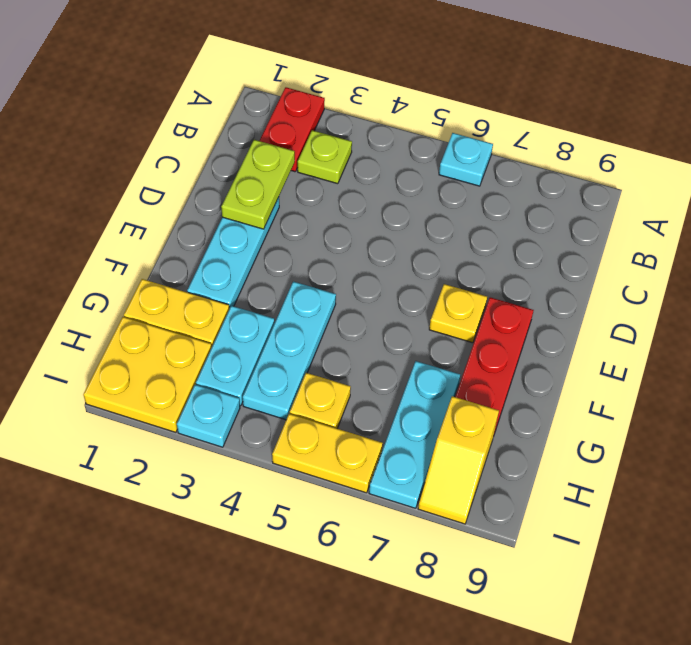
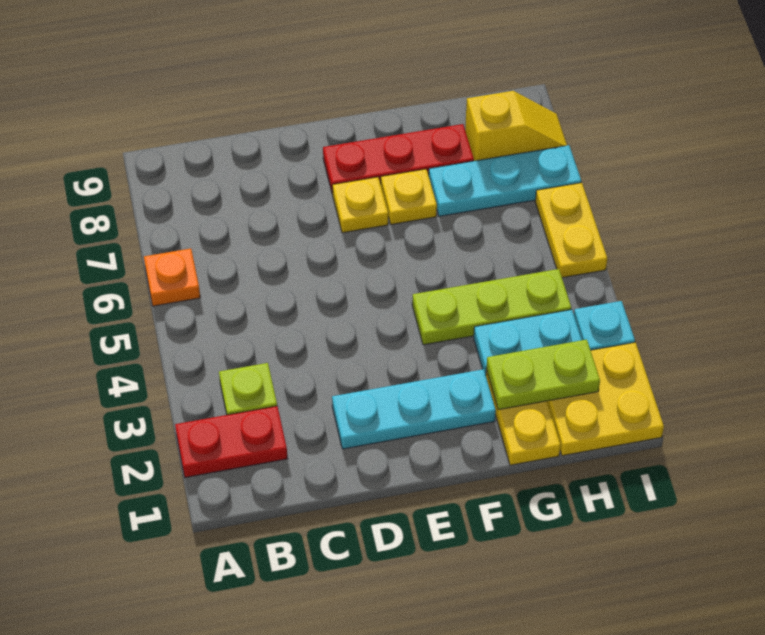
cyan plate A6 level 1 -> orange plate A6 level 1
lime plate C2:D2 level 2 -> lime plate G2:H2 level 2
cyan plate F4:H4 level 1 -> lime plate F4:H4 level 1
yellow plate H5 level 1 -> yellow plate F7 level 1

